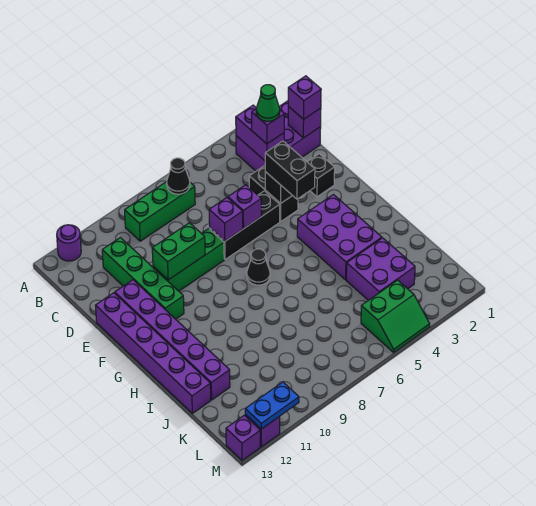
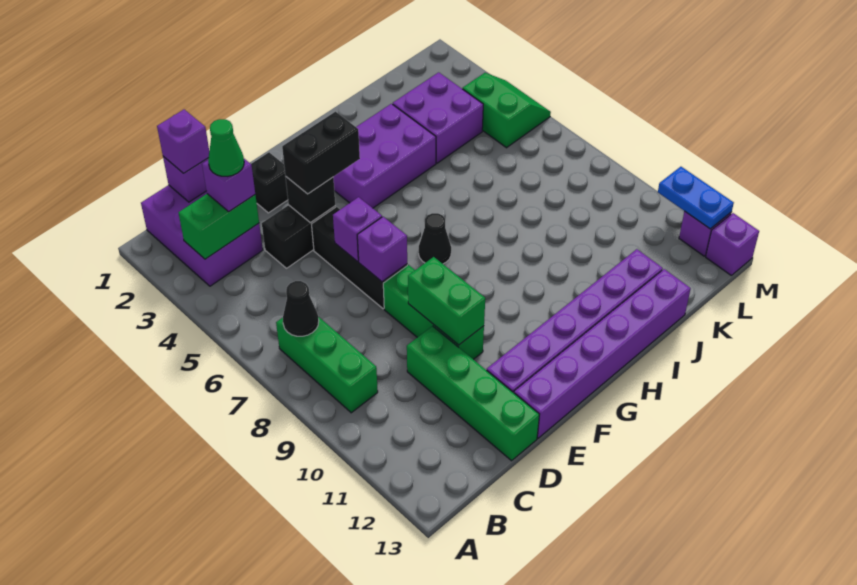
purple round brick A12 level 1 -> none
purple brick B3:C3 level 2 -> green brick B3:C3 level 2
green brick C11:F11 level 1 -> green brick D10:D13 level 1

